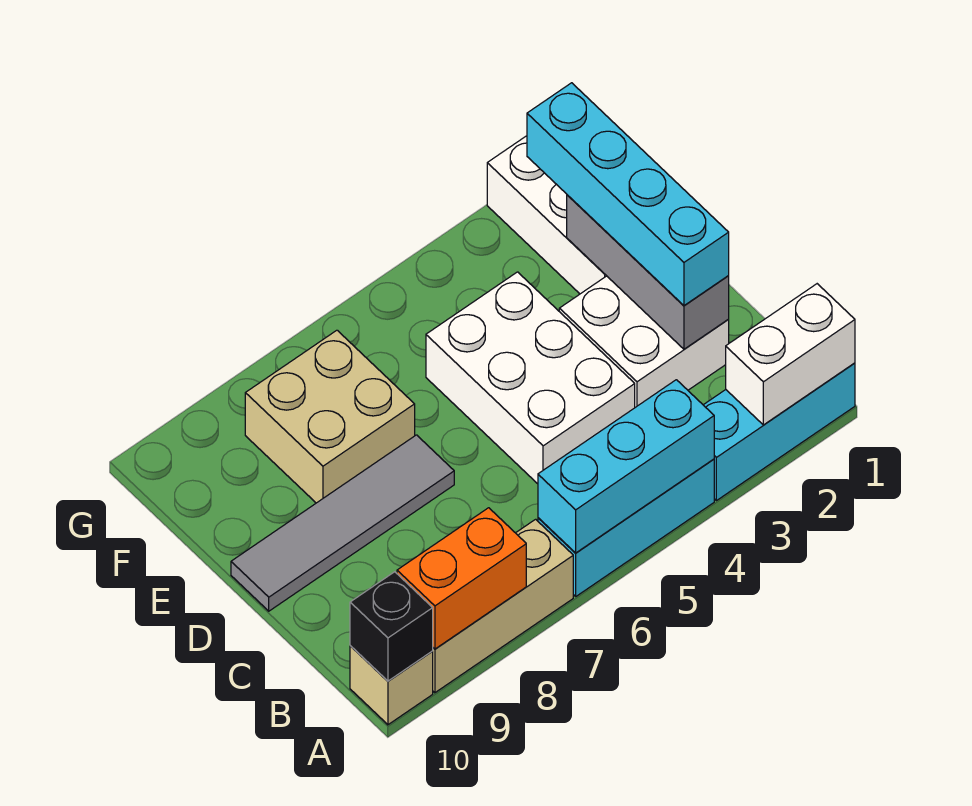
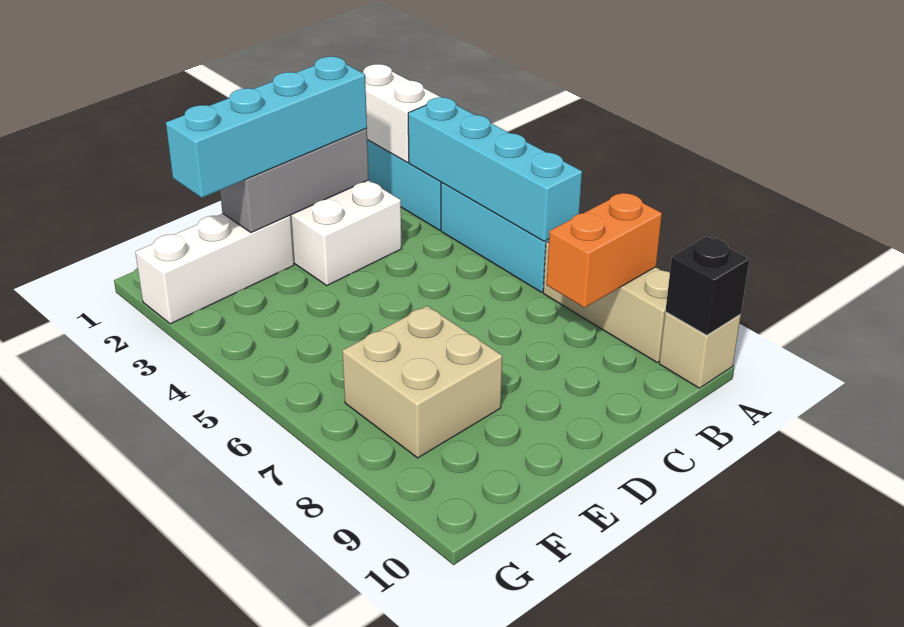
cyan brick A4:A6 level 2 -> cyan brick A3:A6 level 2
orange brick A8:A9 level 2 -> orange brick A8:B8 level 2
white brick C4:E5 level 1 -> none
grey tile D7:D10 level 1 -> none

